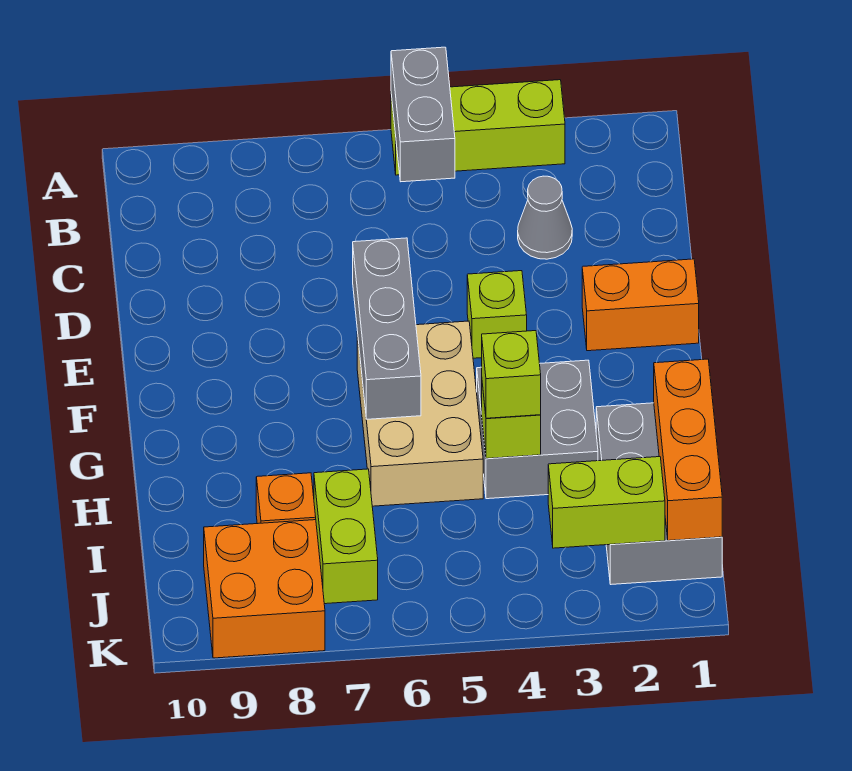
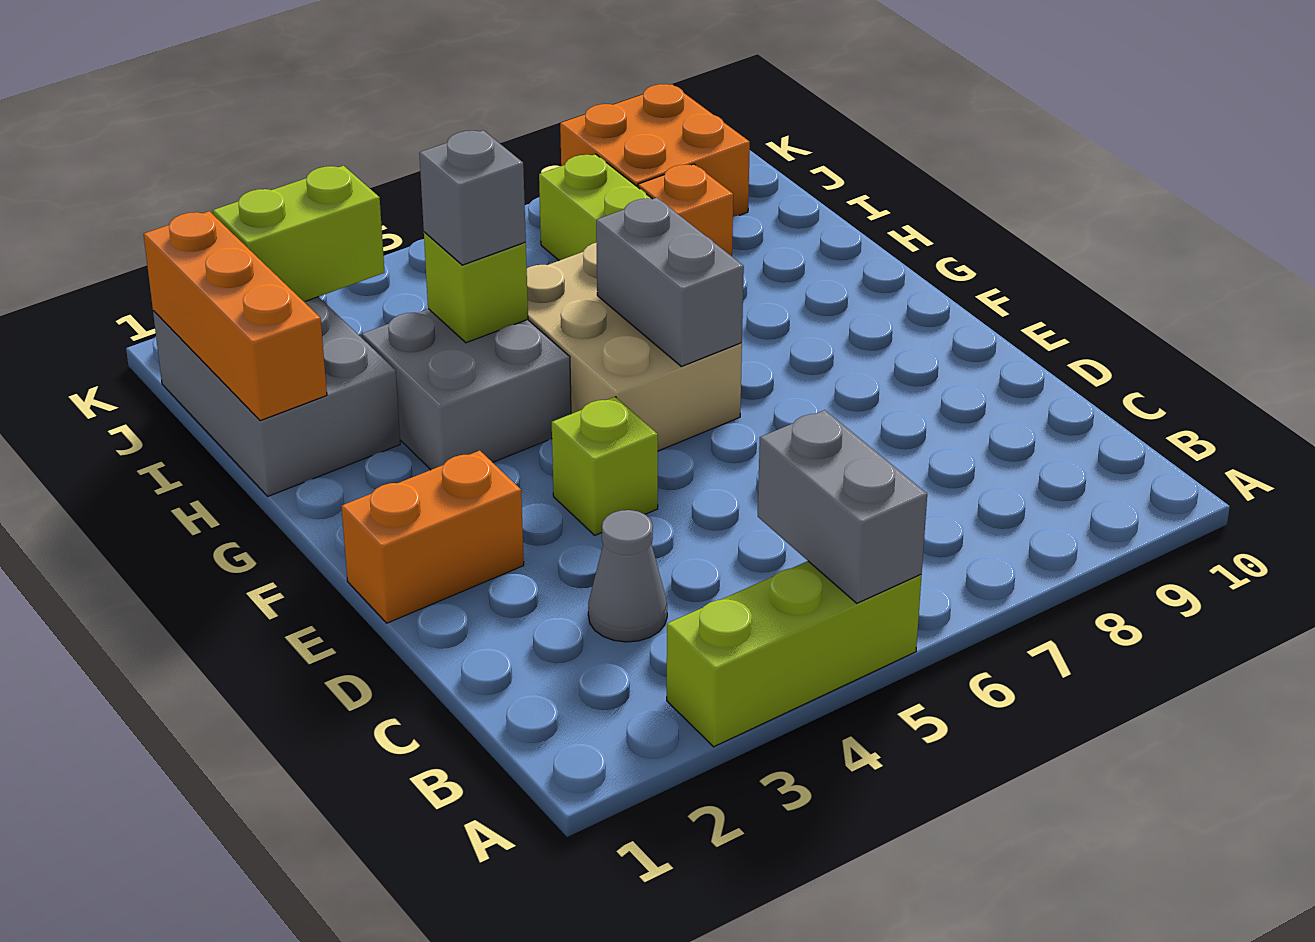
grey brick E6:G6 level 2 -> grey brick F6:G6 level 2
lime brick H4 level 3 -> grey brick H4 level 3

